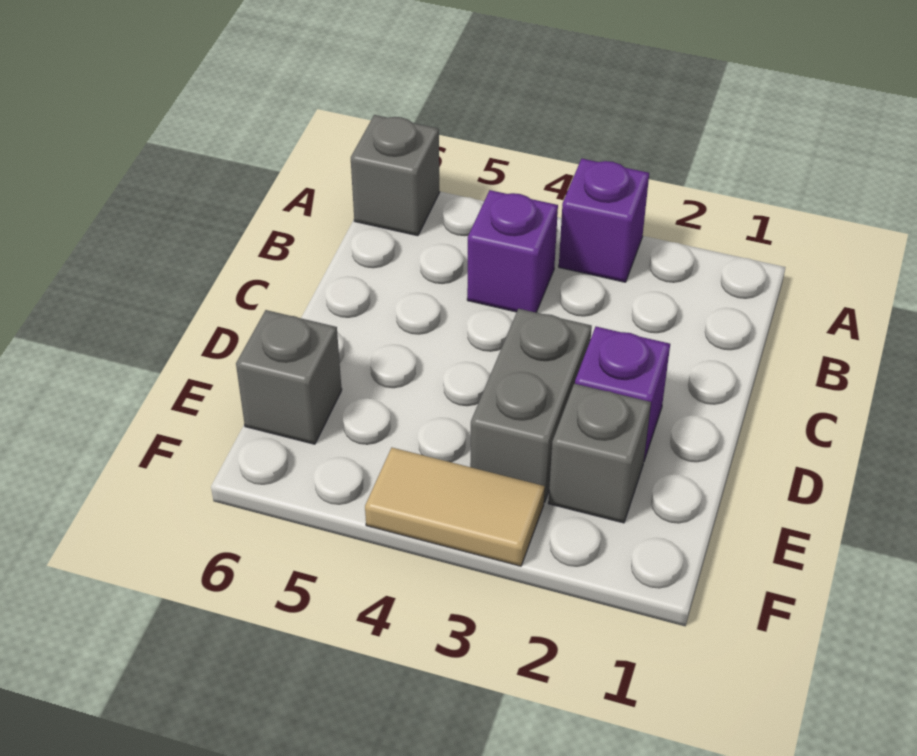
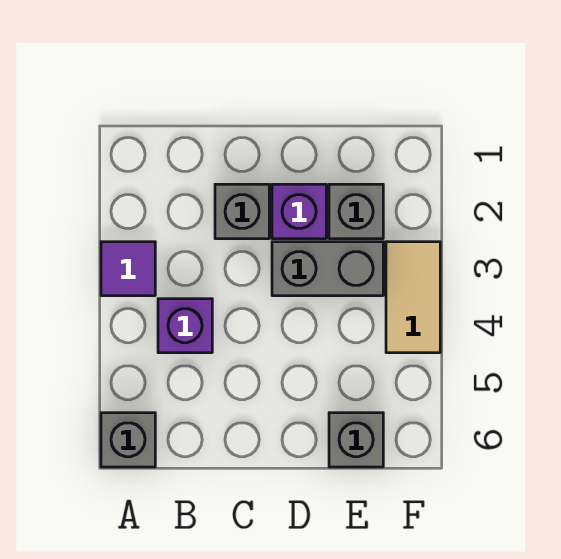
purple brick A3 level 1 -> purple tile A3 level 1
none -> grey brick C2 level 1

